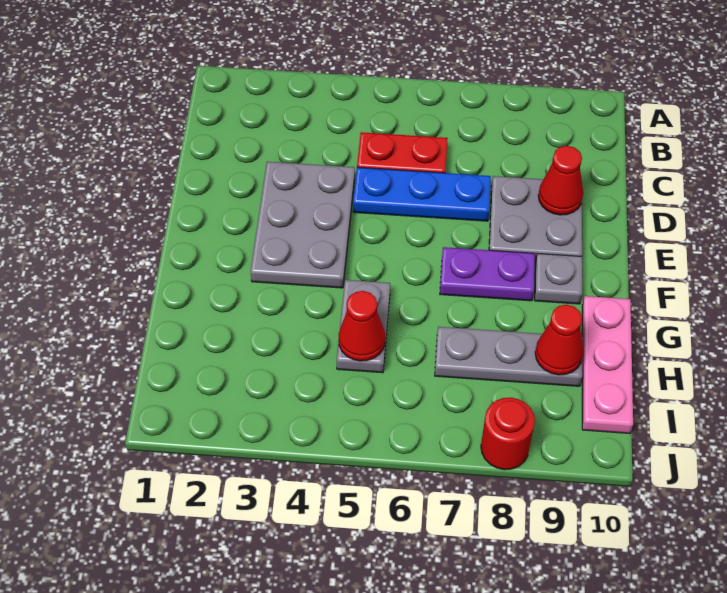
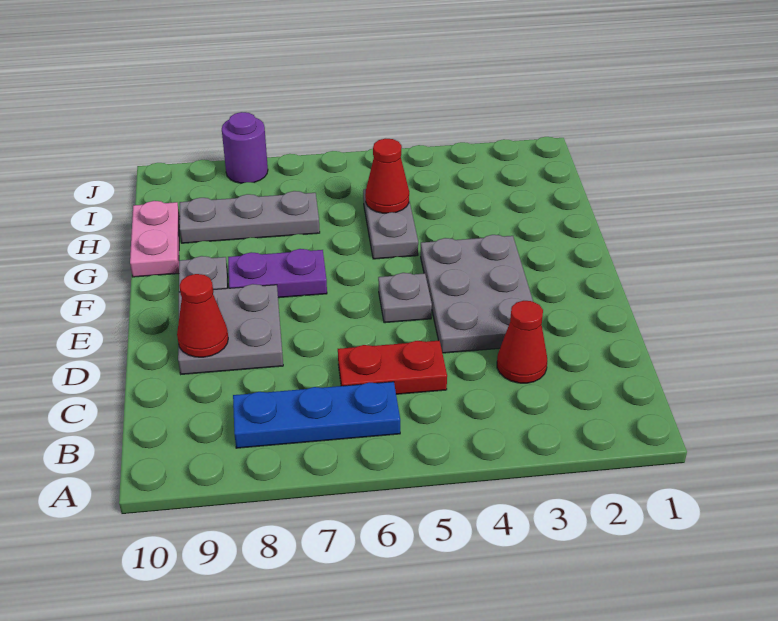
blue plate D5:D7 level 1 -> blue plate B6:B8 level 1
none -> grey plate E5 level 1
pink plate G10:I10 level 1 -> pink plate G10:H10 level 1
red cone H9 level 2 -> red cone C3 level 1
red round brick J8 level 1 -> purple round brick J8 level 1

